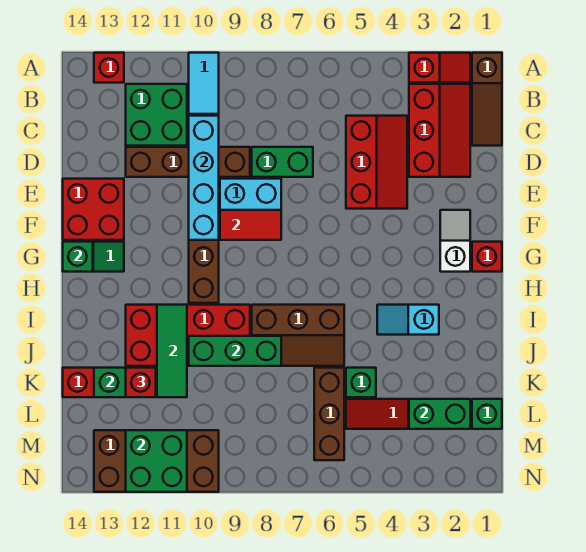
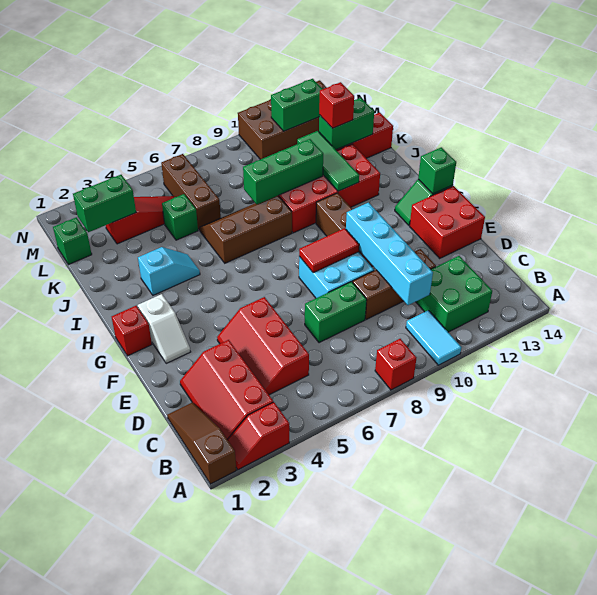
red brick A13 level 1 -> red brick A8 level 1
brown brick D9:D12 level 1 -> brown brick D9:D11 level 1
green brick M11:N12 level 2 -> green brick M11:M12 level 2

